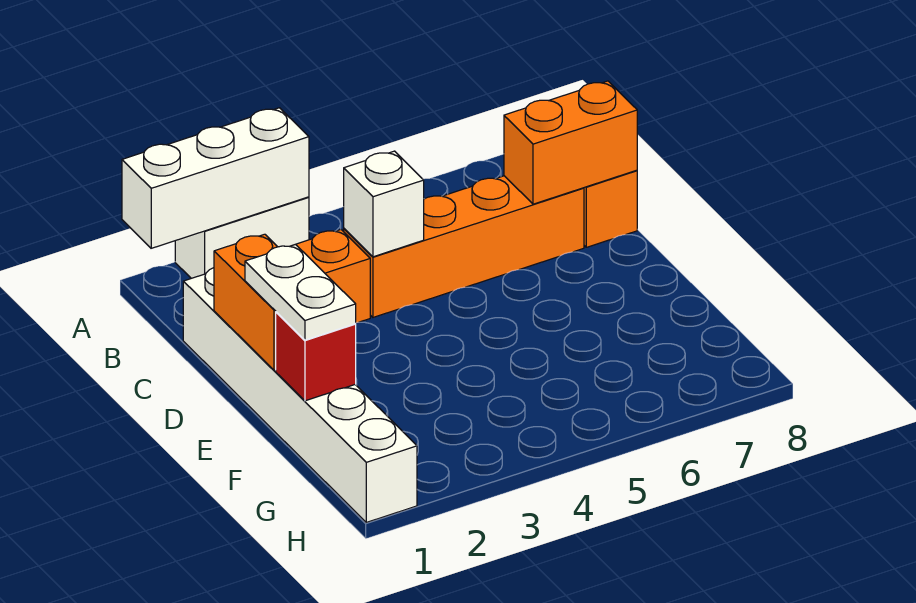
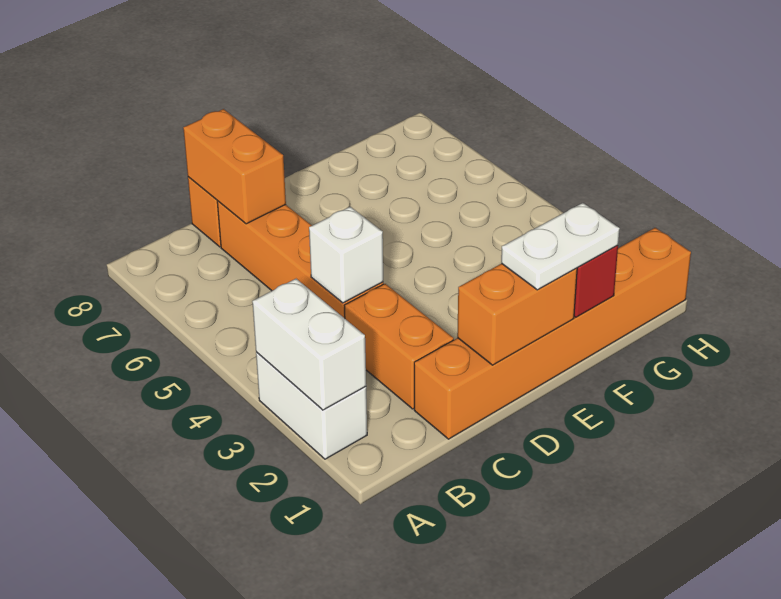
white brick A1:A3 level 2 -> white brick A2:A3 level 2
white brick C1:H1 level 1 -> orange brick C1:H1 level 1

